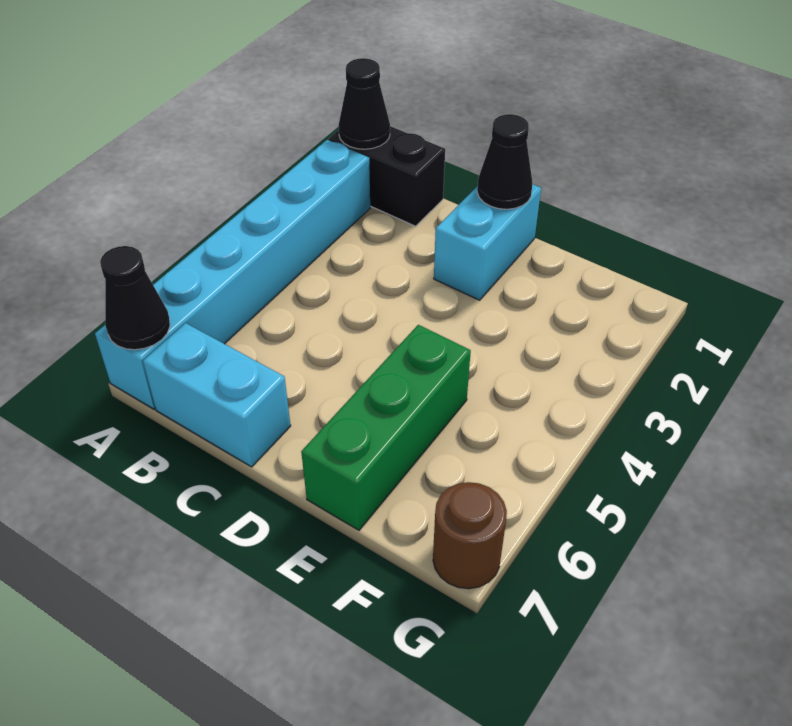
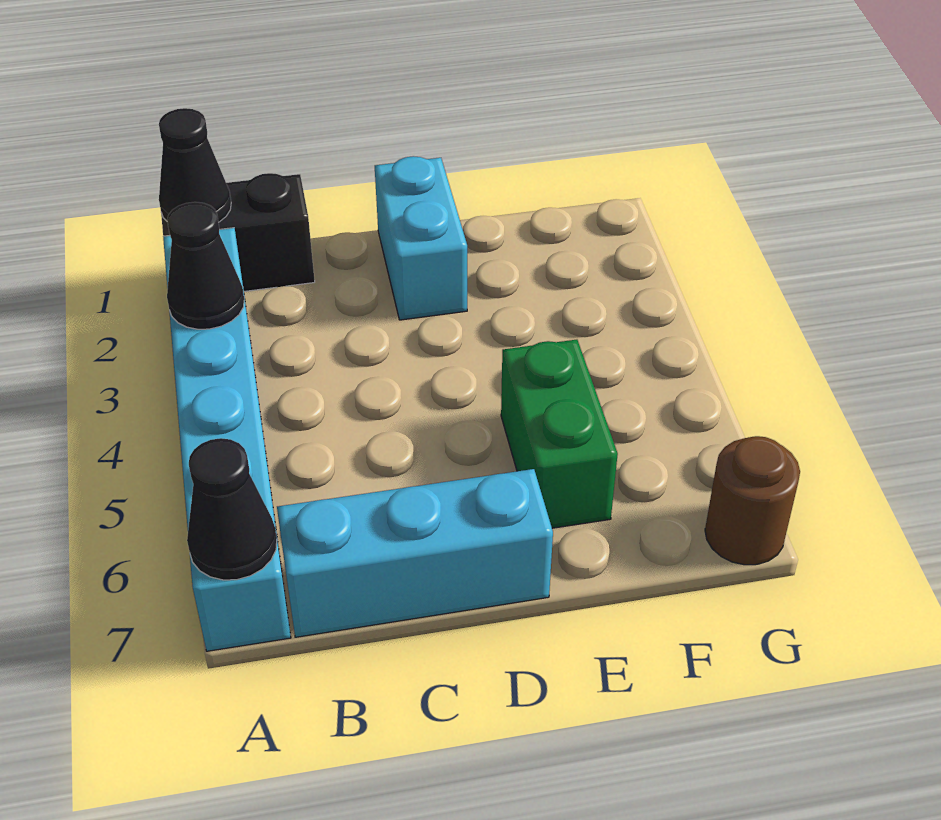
cyan brick B7:C7 level 1 -> cyan brick B7:D7 level 1
black cone D1 level 2 -> black cone A3 level 2
green brick E5:E7 level 1 -> green brick E5:E6 level 1

